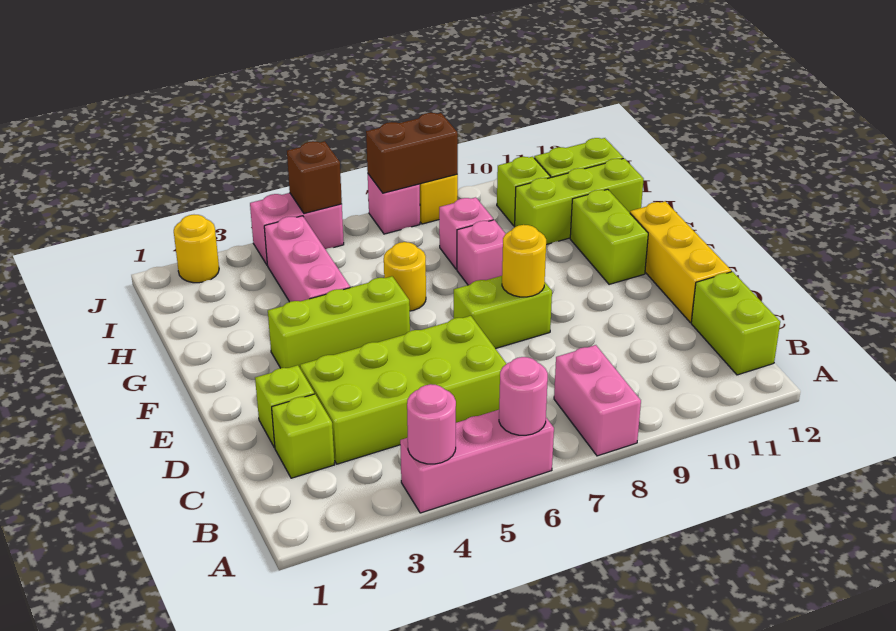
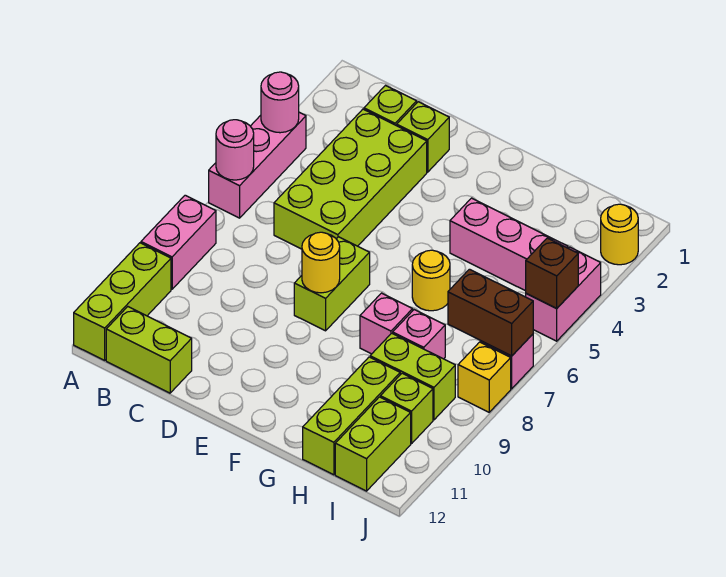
pink brick A8:B8 level 1 -> pink brick A8:A9 level 1
yellow brick D12:F12 level 1 -> none
lime brick F3:F5 level 1 -> lime brick A10:A12 level 1
lime brick F11:G11 level 1 -> lime brick H9:I9 level 1
brown brick J7:J8 level 2 -> brown brick I7:J7 level 2

